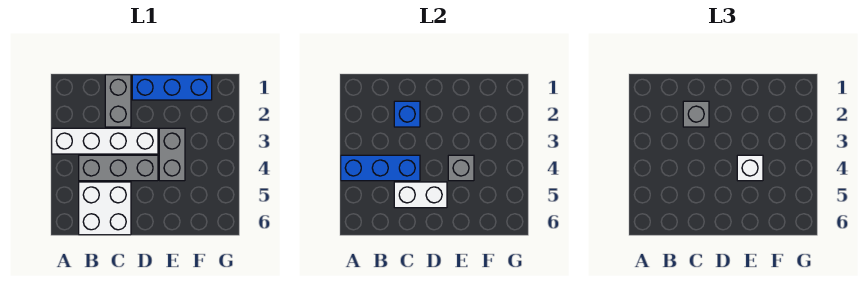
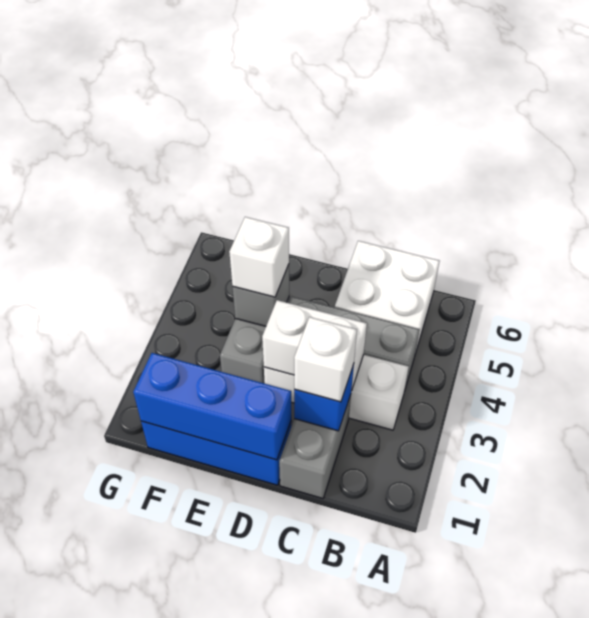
white brick A3:D3 level 1 -> white brick B3:D3 level 1
blue brick A4:C4 level 2 -> blue brick D1:F1 level 2
grey brick C2 level 3 -> white brick C2 level 3
white brick C5:D5 level 2 -> white brick C3:D3 level 2

